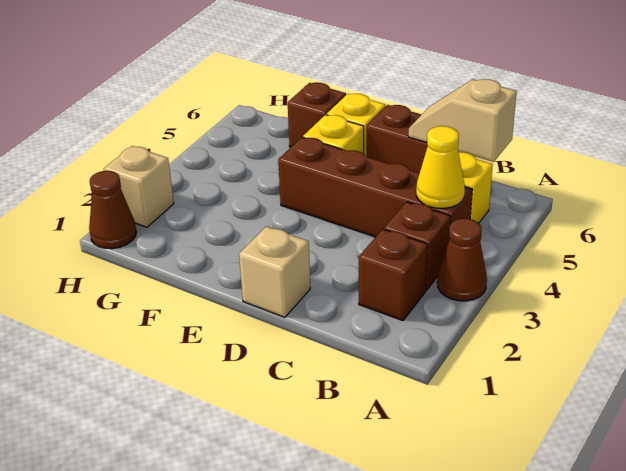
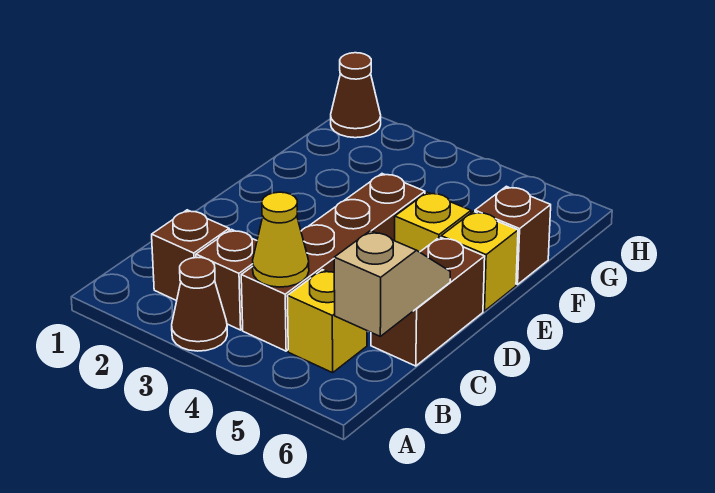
tan brick D1 level 1 -> none
tan brick H2 level 1 -> none

